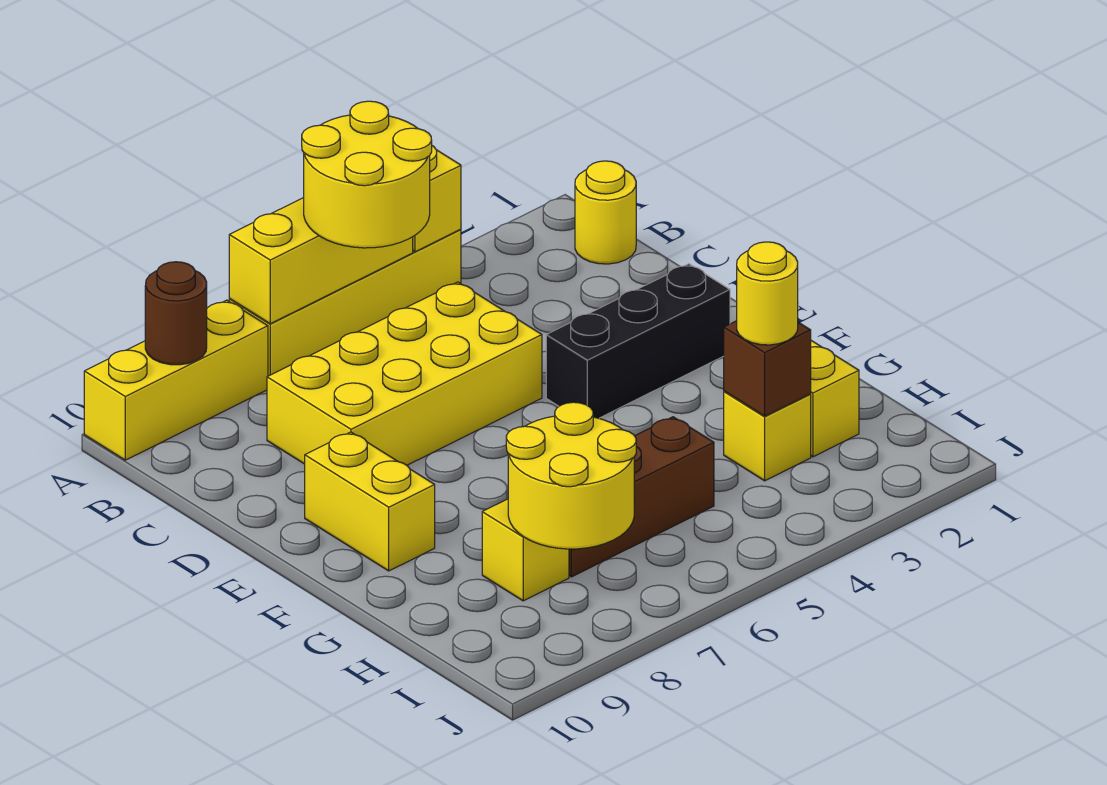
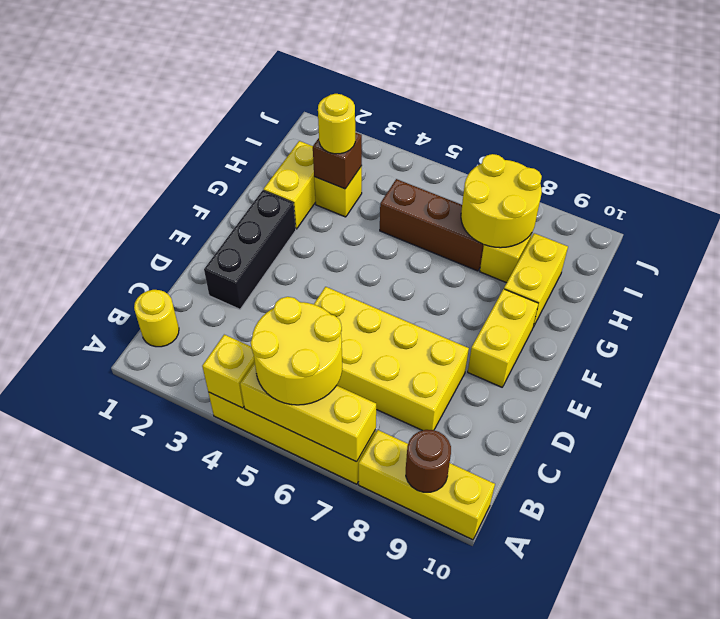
black brick E2:E4 level 1 -> black brick D2:F2 level 1
none -> yellow brick G9:H9 level 1

